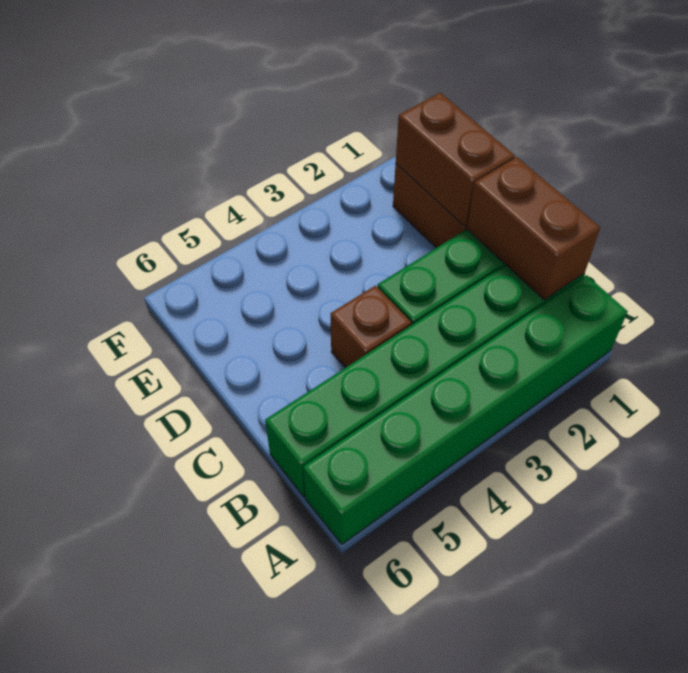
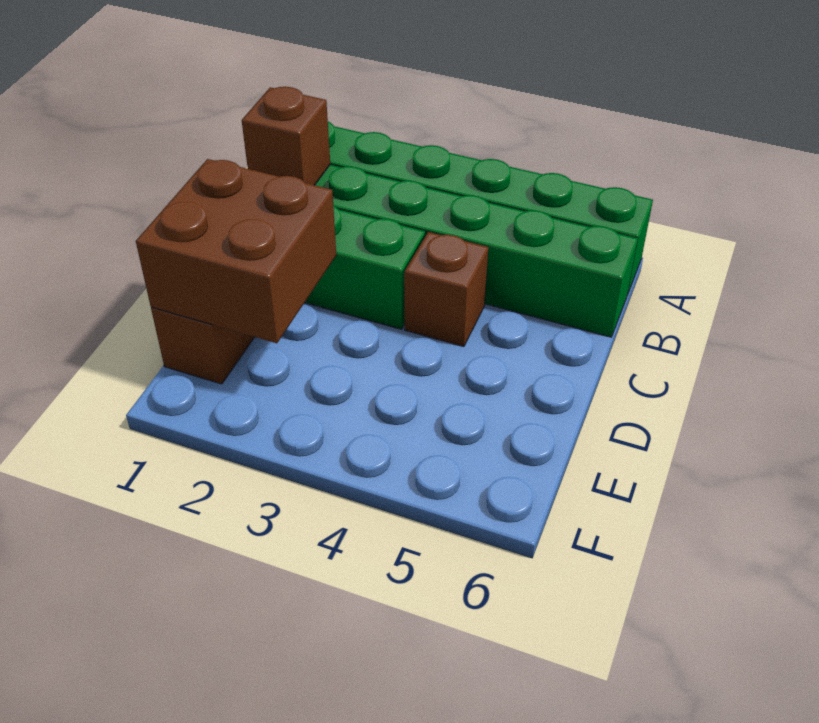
brown brick B1:C1 level 2 -> brown brick B1 level 2
brown brick D1:E1 level 2 -> brown brick D1:E2 level 2

